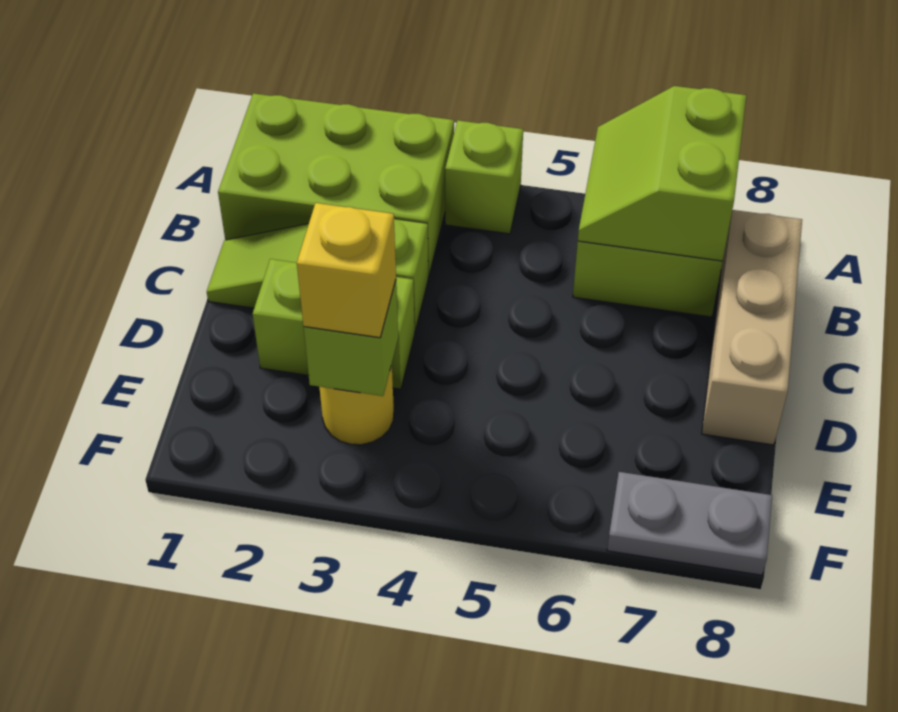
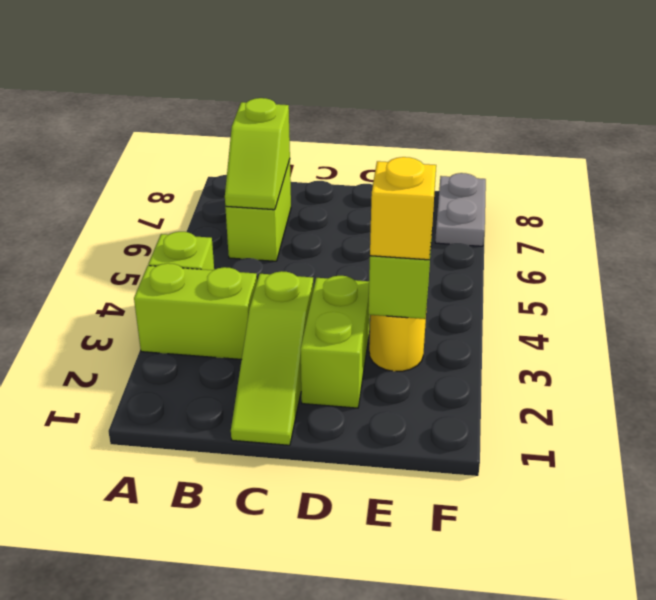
lime brick A1:B3 level 1 -> lime brick A3:B3 level 1
lime slope A6:B7 level 2 top 7 -> lime slope B6:B7 level 2 top 7
tan brick B8:D8 level 1 -> none

